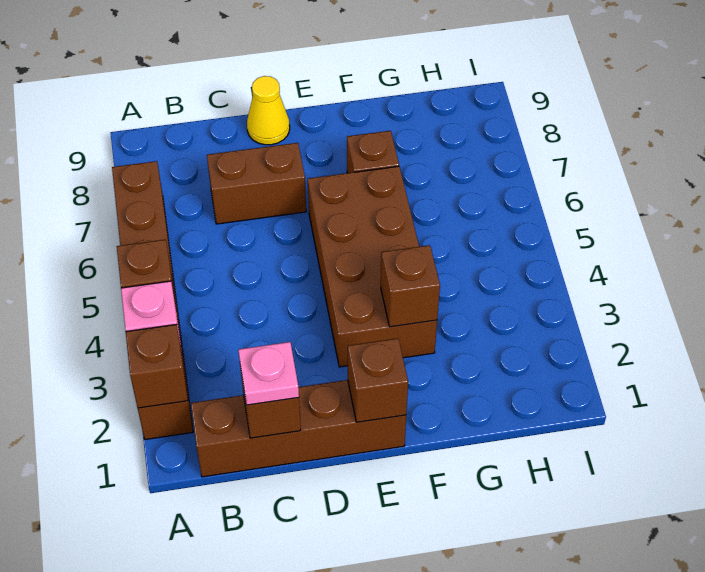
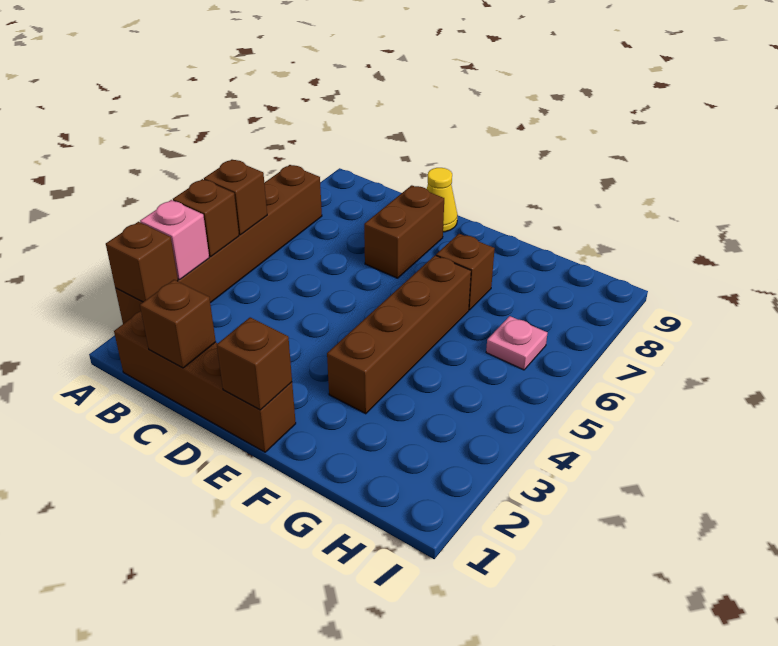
pink plate C1 level 3 -> pink plate H6 level 1
brown brick C7:D7 level 1 -> brown brick D7:D8 level 1
brown brick E3:F6 level 1 -> brown brick F3:F6 level 1
brown brick F3 level 2 -> brown brick A5 level 2

